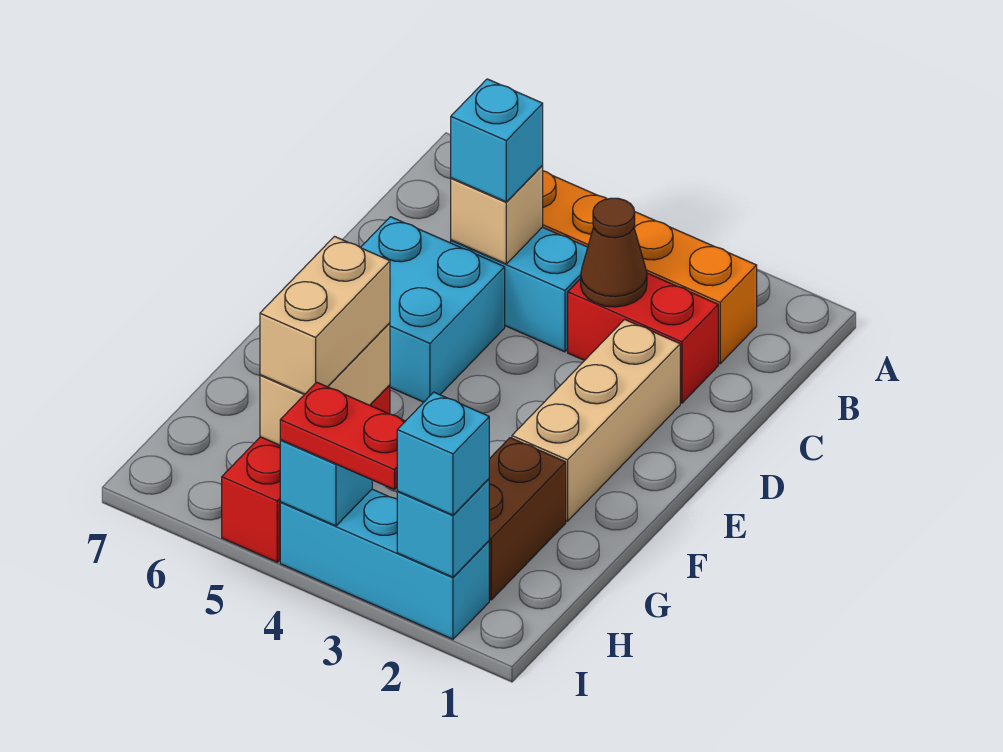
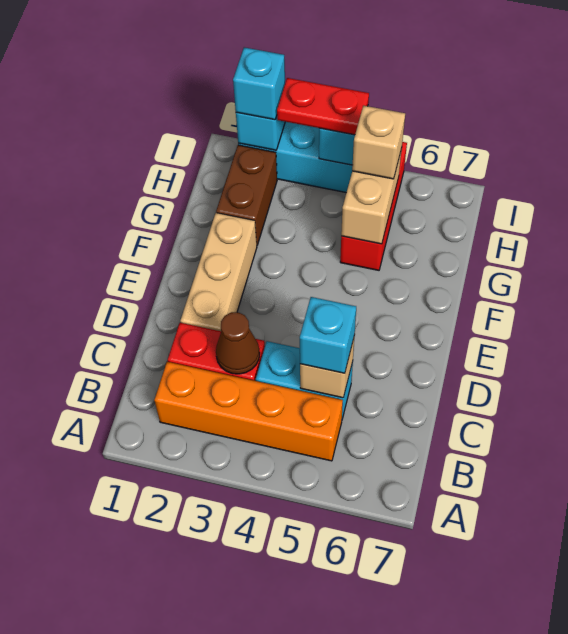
cyan brick D5:E6 level 1 -> none
tan brick G5:H5 level 3 -> tan brick H5 level 3

